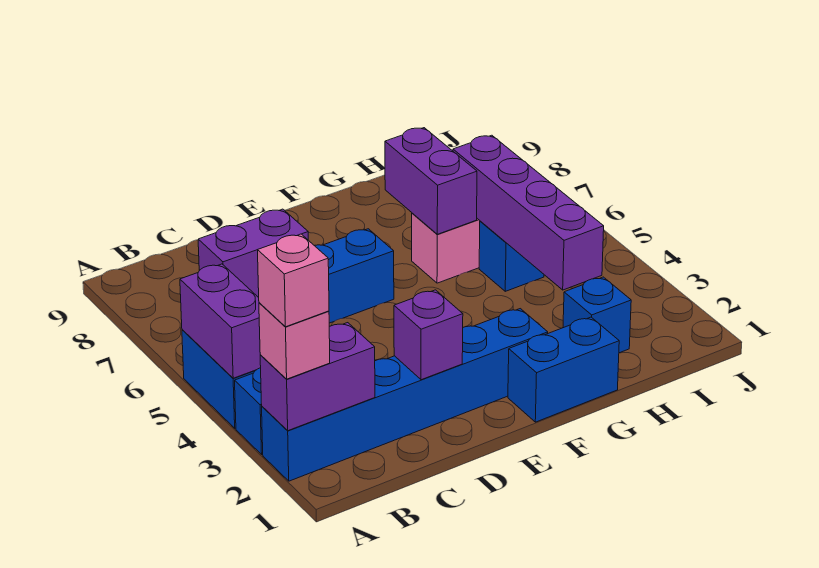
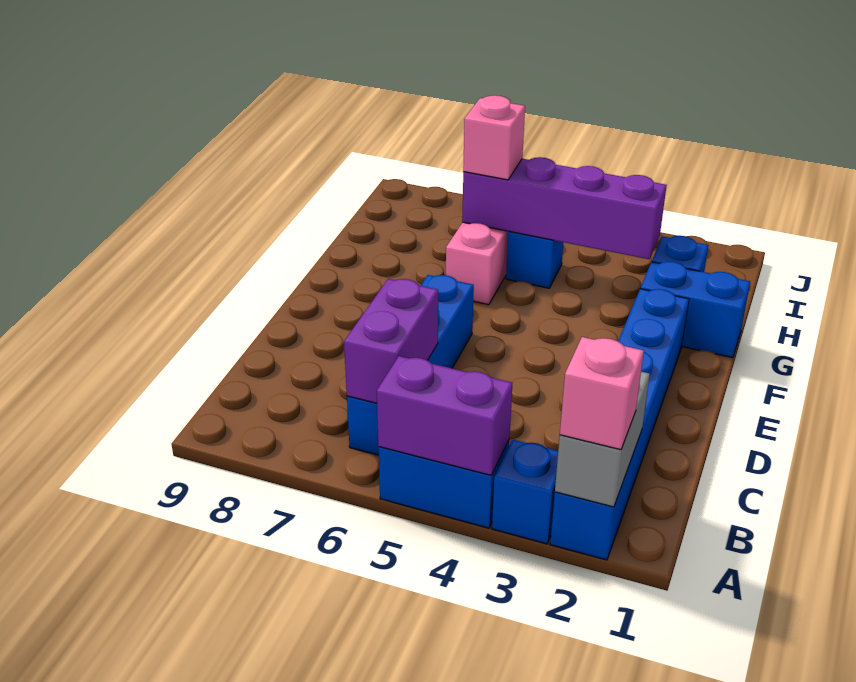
purple brick A2:B2 level 2 -> grey brick A2:B2 level 2
pink brick A2 level 4 -> pink brick H6 level 3
purple brick D2 level 2 -> none
blue brick F1:G1 level 1 -> blue brick G1:G2 level 1
purple brick G6:G7 level 2 -> none

